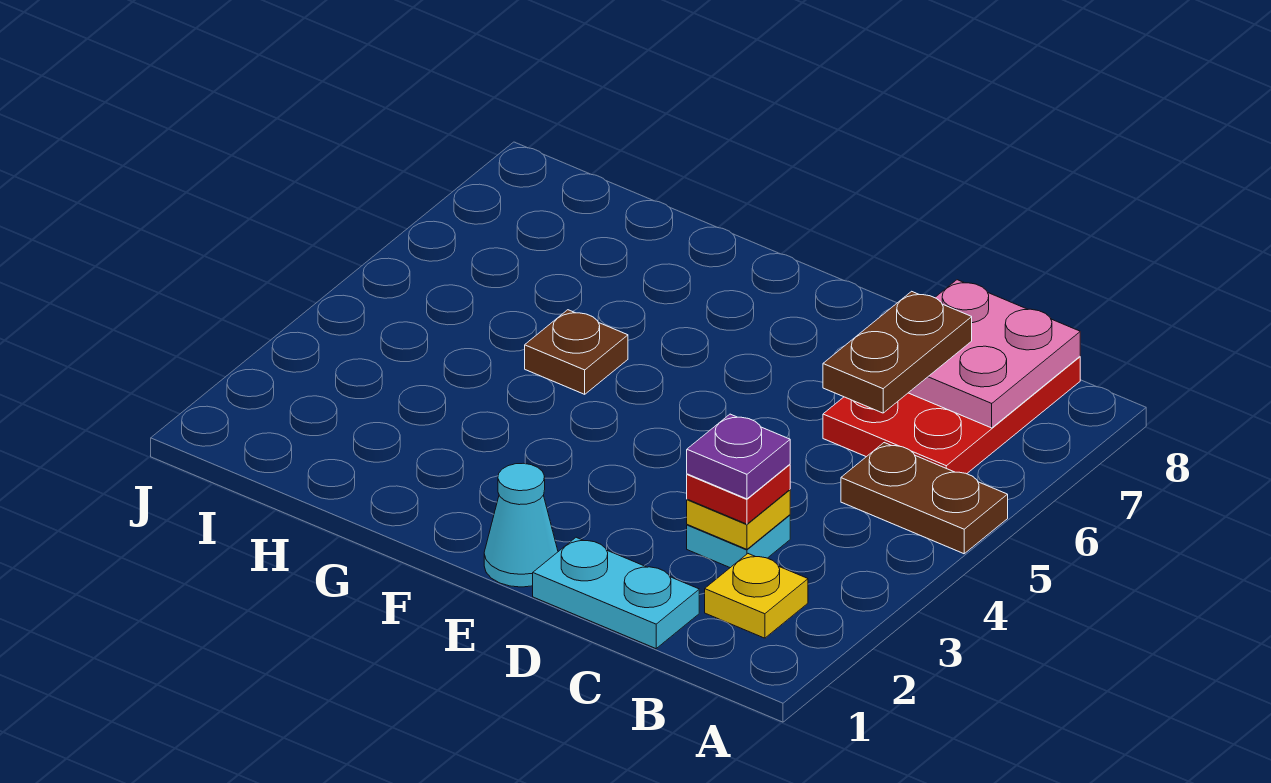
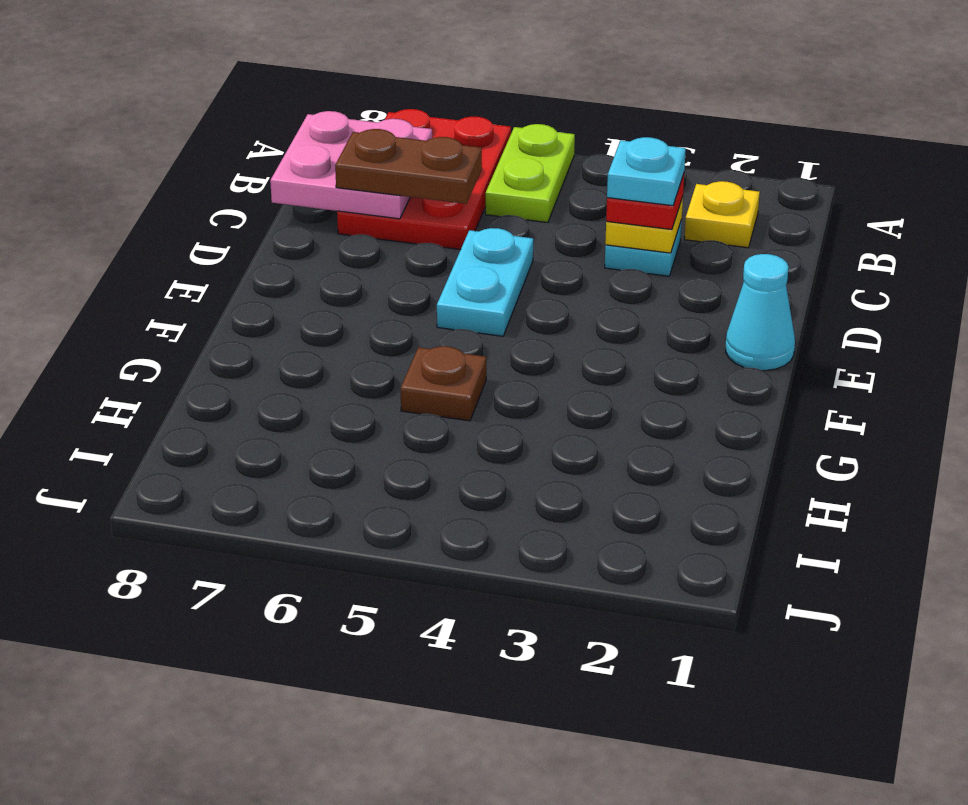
brown plate A5:B5 level 1 -> lime plate A5:B5 level 1
red plate B6:C8 level 1 -> red plate A6:C7 level 1
cyan plate C1:D1 level 1 -> cyan plate D5:E5 level 1
purple plate C3 level 4 -> cyan plate C3 level 4

